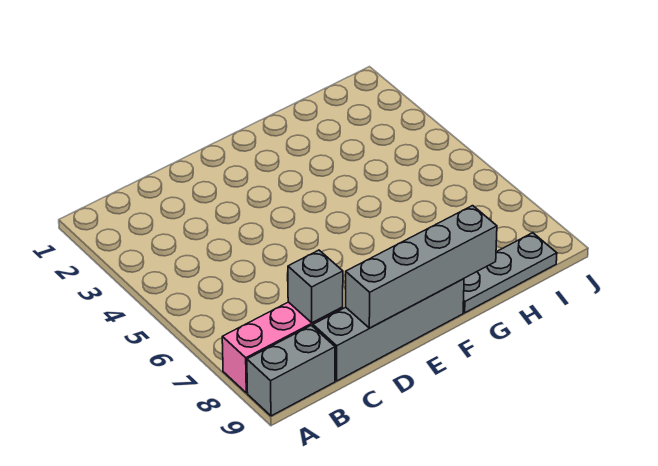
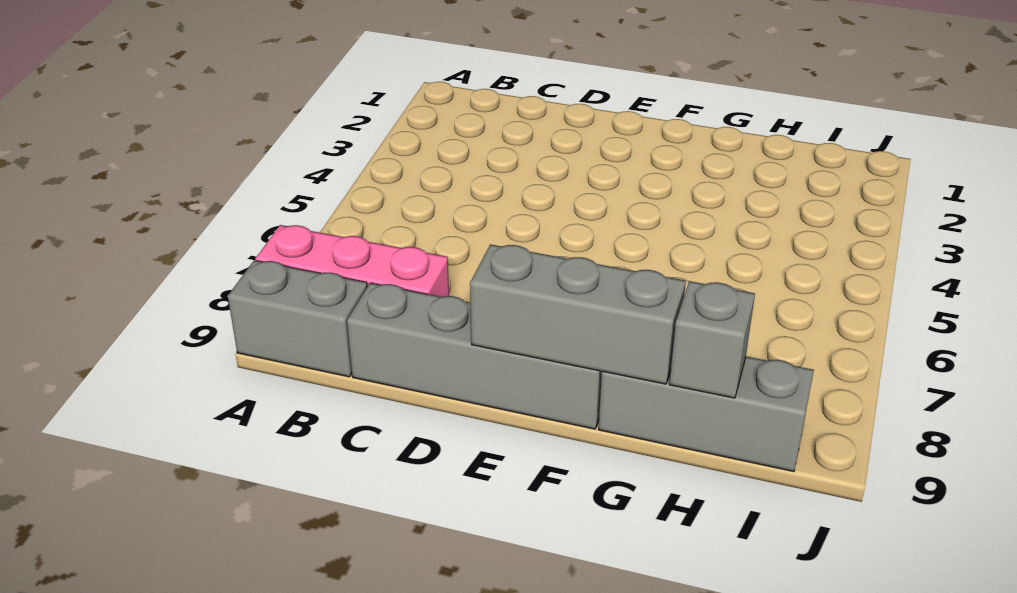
grey brick C8 level 2 -> grey brick H9 level 2
grey brick D9:G9 level 2 -> grey brick E9:G9 level 2
grey plate G9:I9 level 1 -> grey brick G9:I9 level 1

